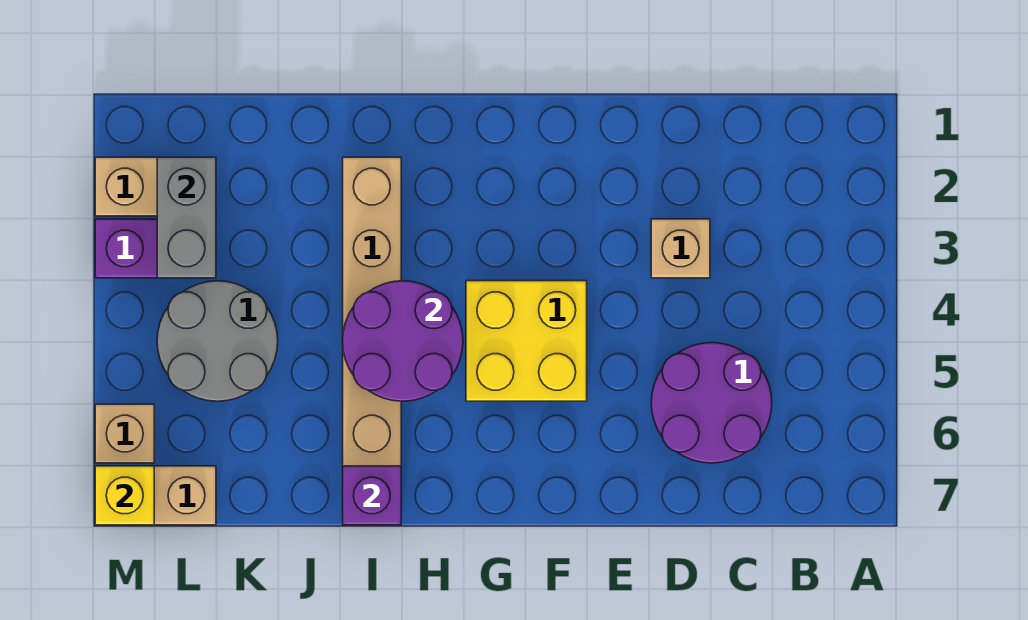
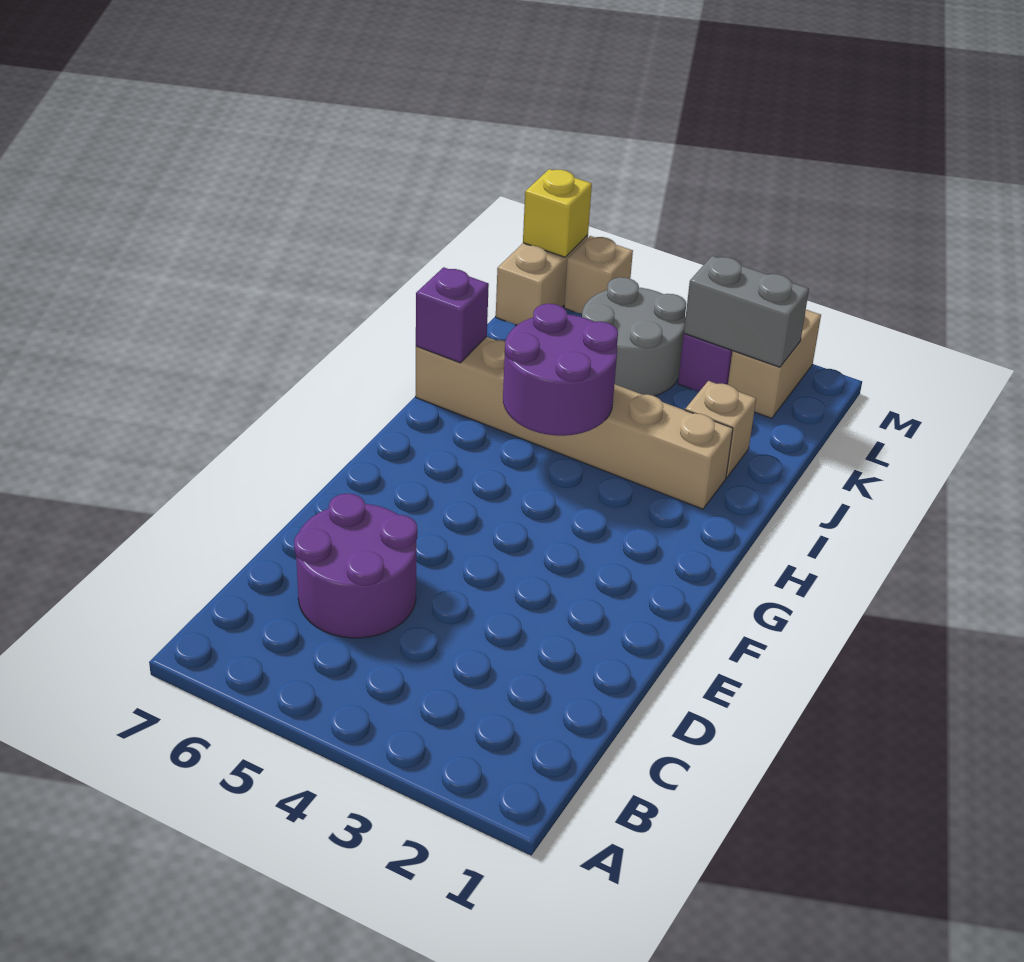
tan brick D3 level 1 -> tan brick J2 level 1
yellow brick F4:G5 level 1 -> none

